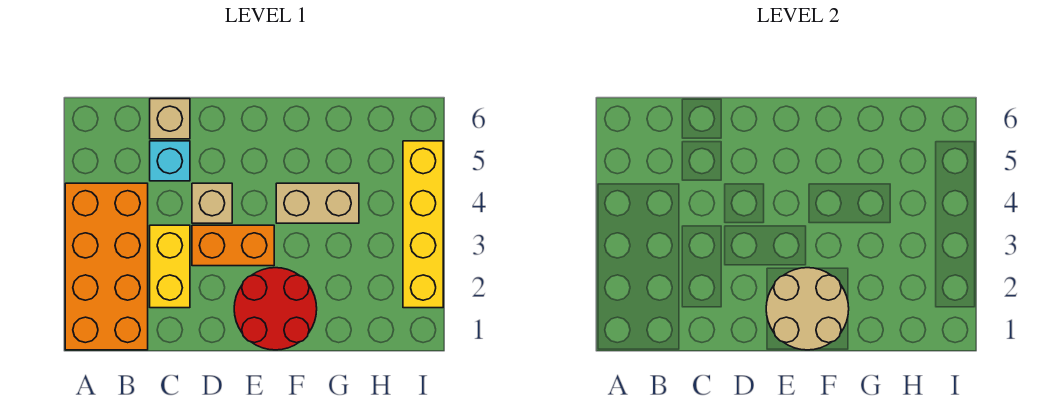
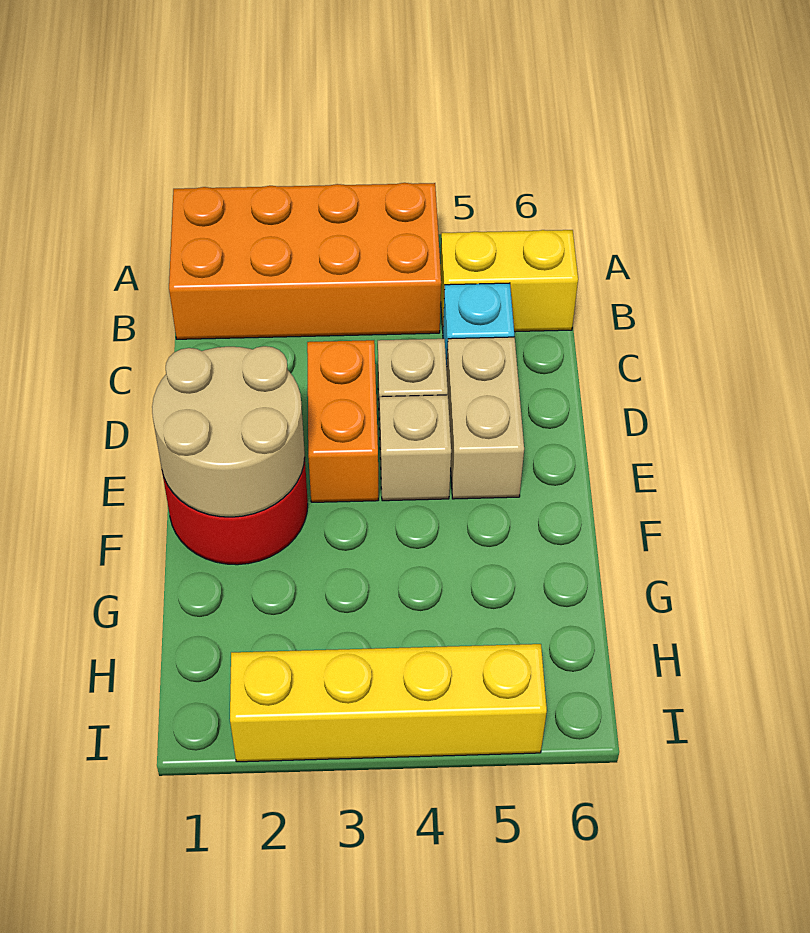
yellow brick C2:C3 level 1 -> yellow brick B5:B6 level 1
tan brick C6 level 1 -> tan brick E4 level 1
tan brick F4:G4 level 1 -> tan brick D5:E5 level 1

